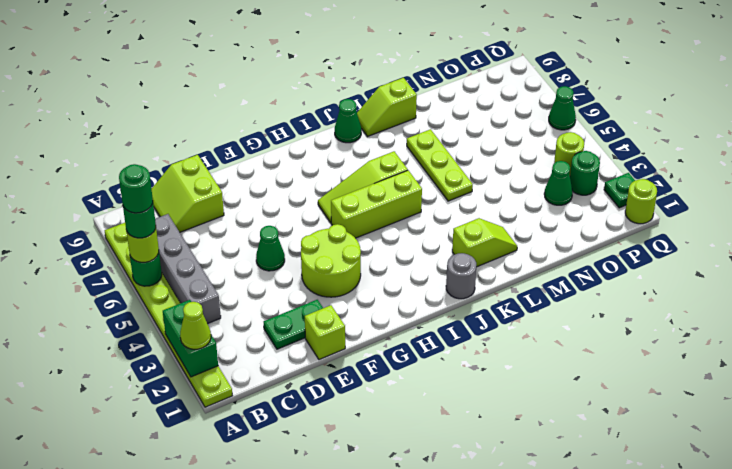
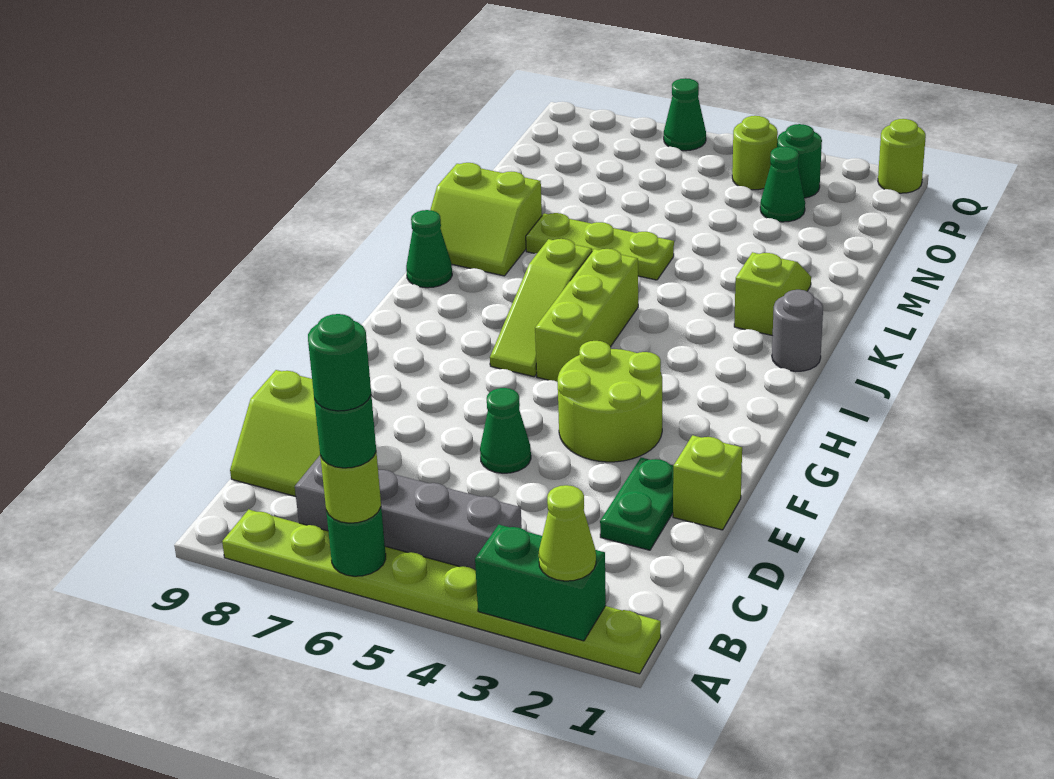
lime slope K9:L9 level 1 top L -> lime slope K8:L9 level 1 top L
green plate Q2 level 1 -> none

